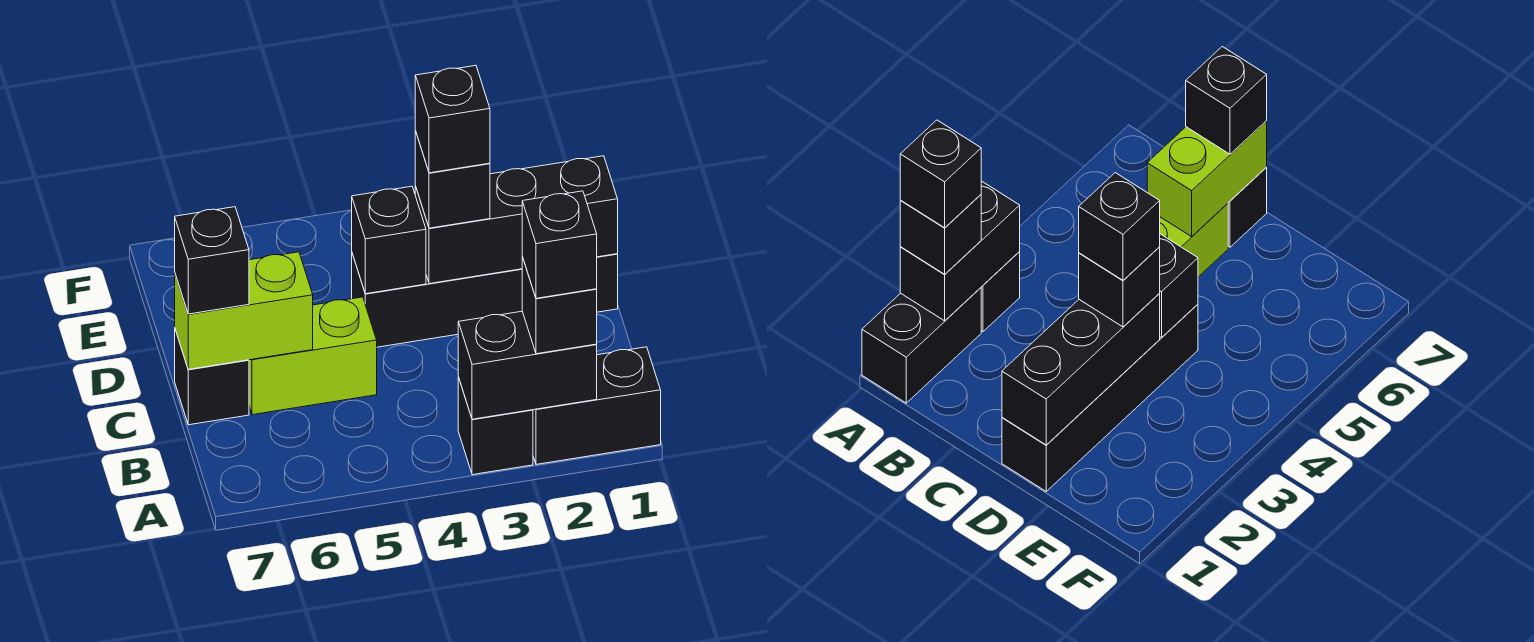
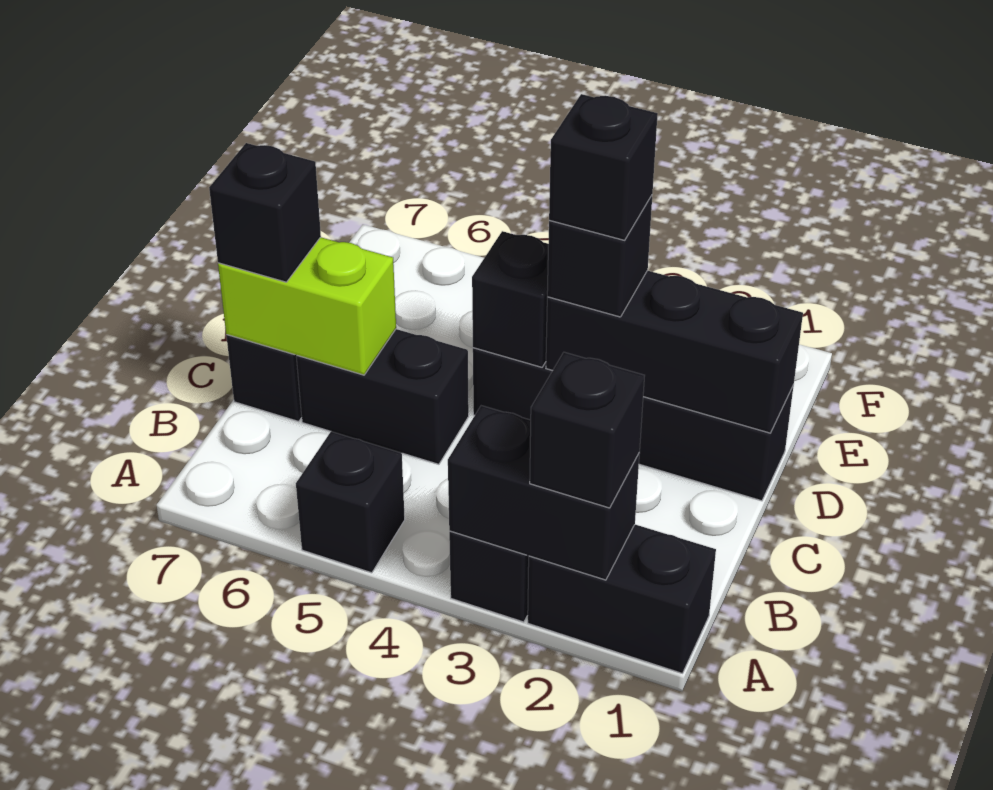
black brick A2 level 4 -> black brick A5 level 1
lime brick C5:C6 level 1 -> black brick C5:C6 level 1

